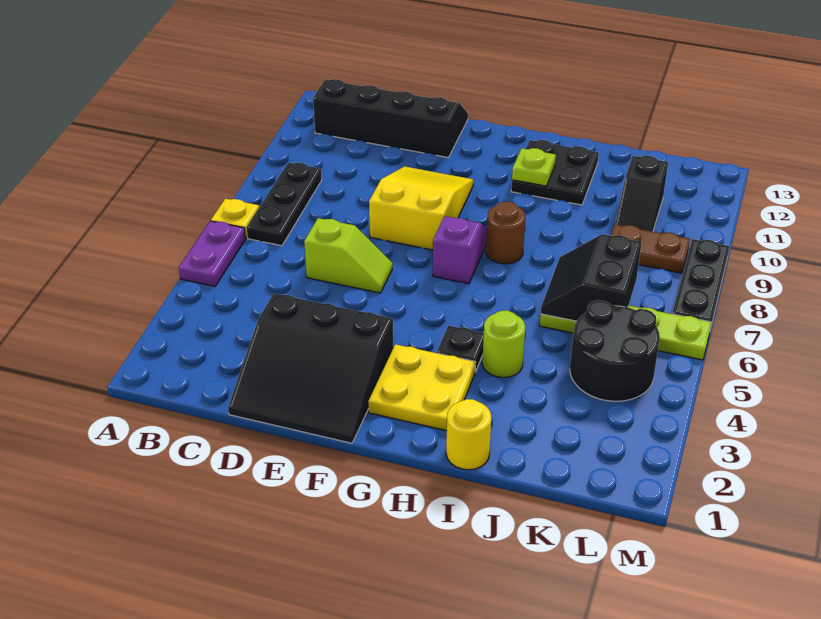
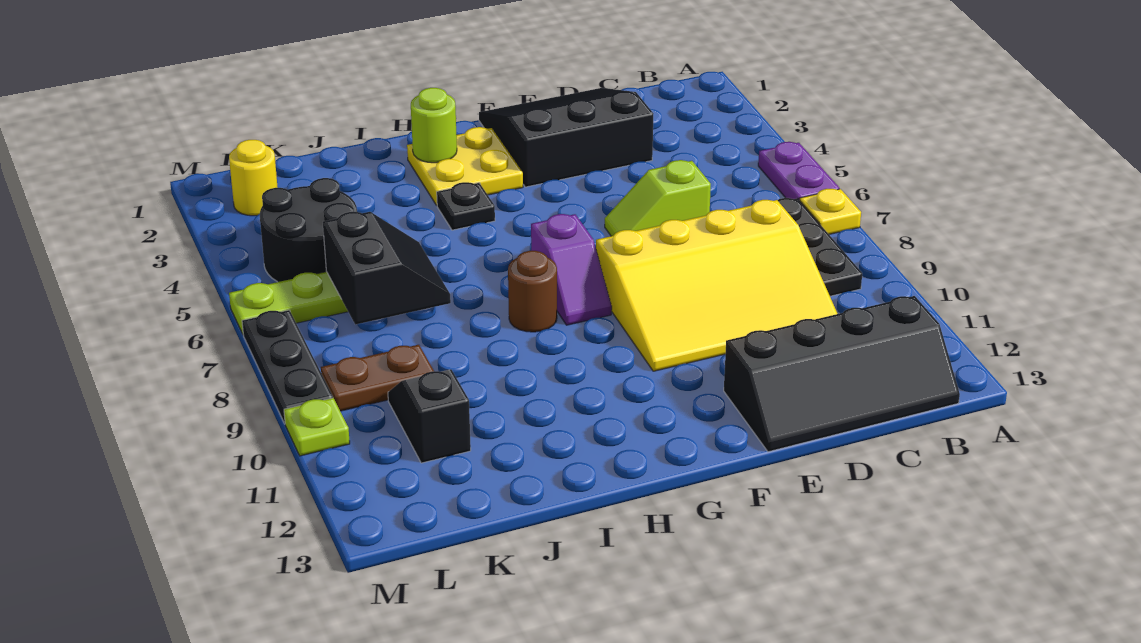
yellow slope E8:F10 level 1 top 8 -> yellow slope C8:F10 level 1 top 8
black plate H11:I12 level 1 -> none
lime plate H11 level 2 -> lime plate M10 level 1
yellow round brick I1 level 1 -> yellow round brick L2 level 1
lime round brick I4 level 1 -> lime round brick H2 level 2

